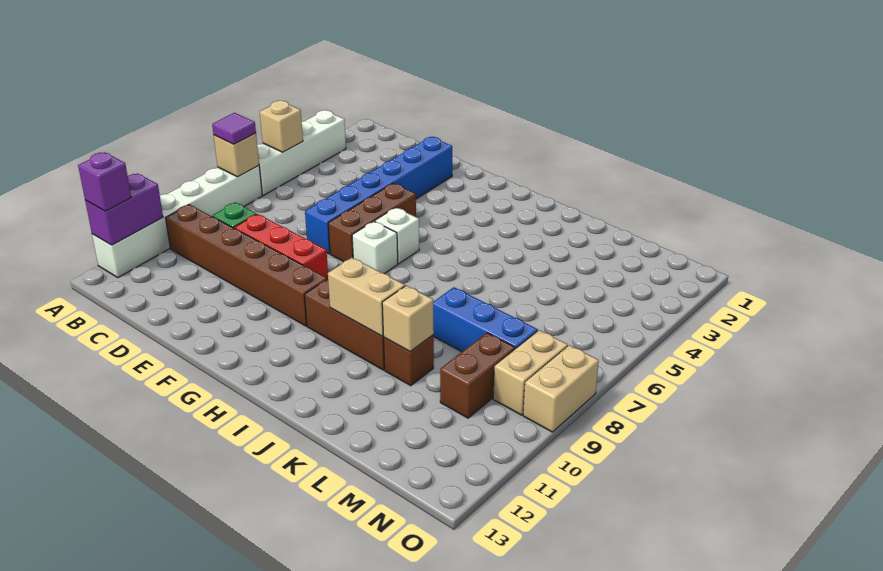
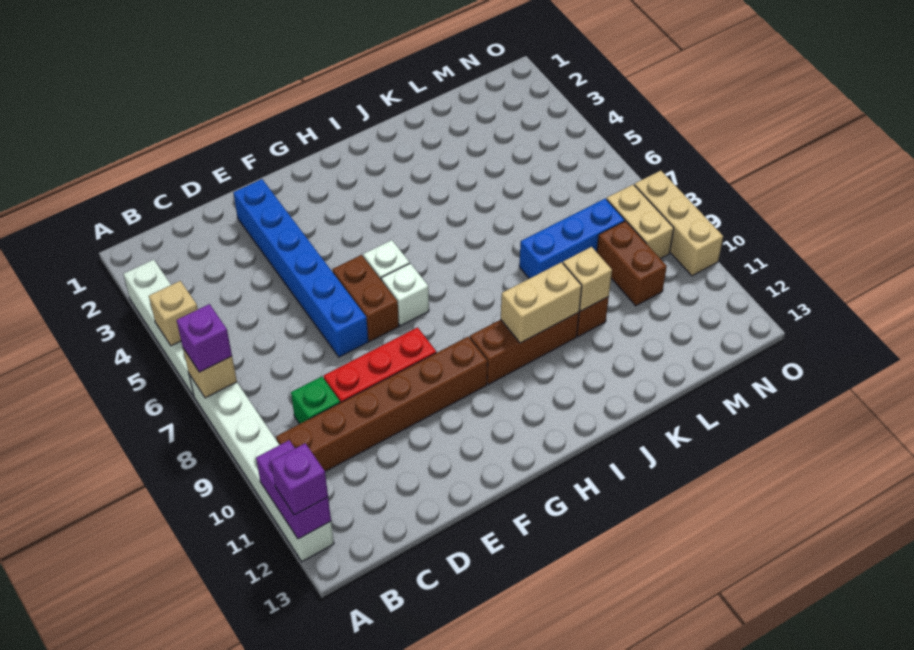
purple tile A7 level 3 -> purple brick A7 level 3
brown brick F5:F7 level 1 -> brown brick F6:F7 level 1
tan brick O8:O9 level 1 -> tan brick O8:O10 level 1

